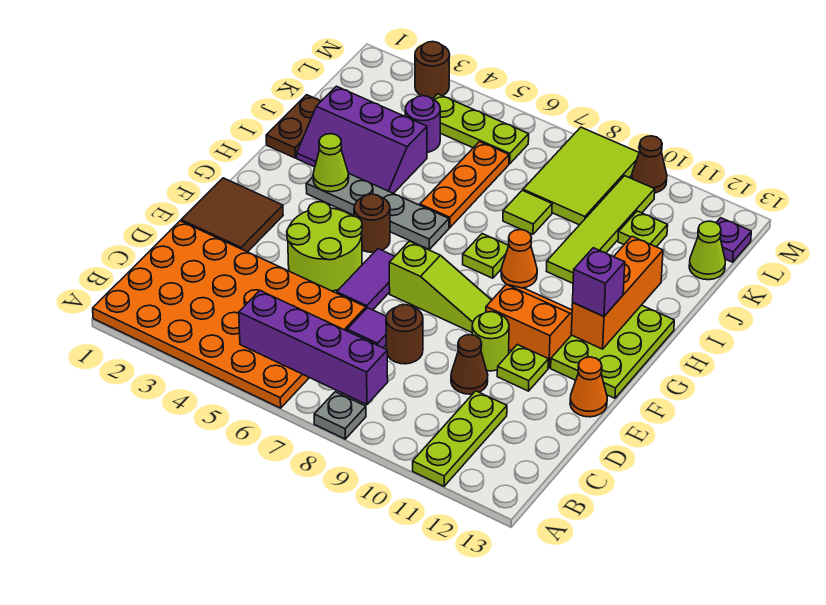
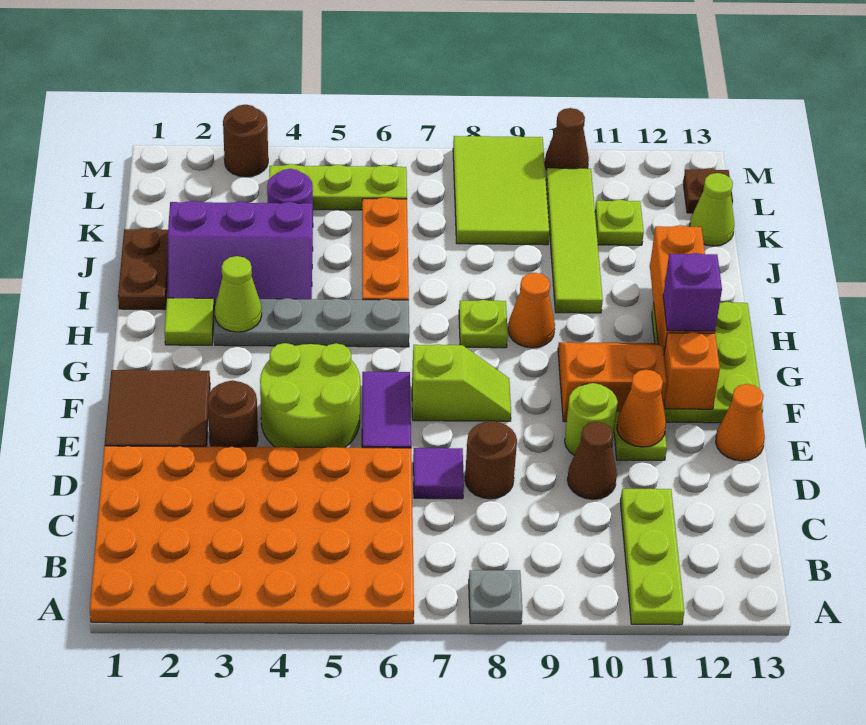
purple brick B5:B8 level 2 -> none
none -> orange cone E11 level 2
lime slope F7:F9 level 1 top 7 -> lime slope F7:F8 level 1 top 7
none -> orange brick F12 level 2
brown round brick G5 level 1 -> brown round brick E3 level 1
lime tile J8 level 1 -> lime tile H2 level 1
purple plate L13 level 1 -> brown plate L13 level 1

